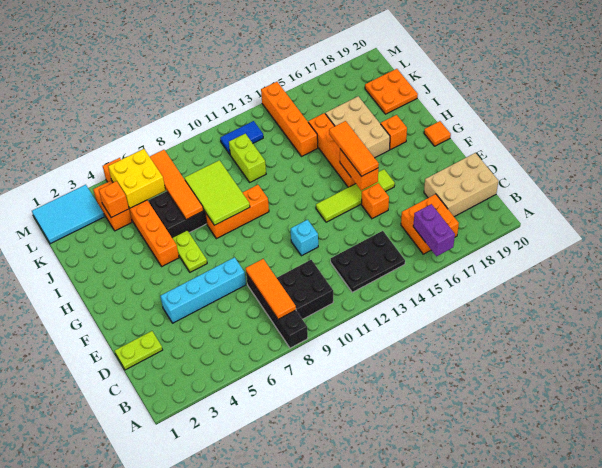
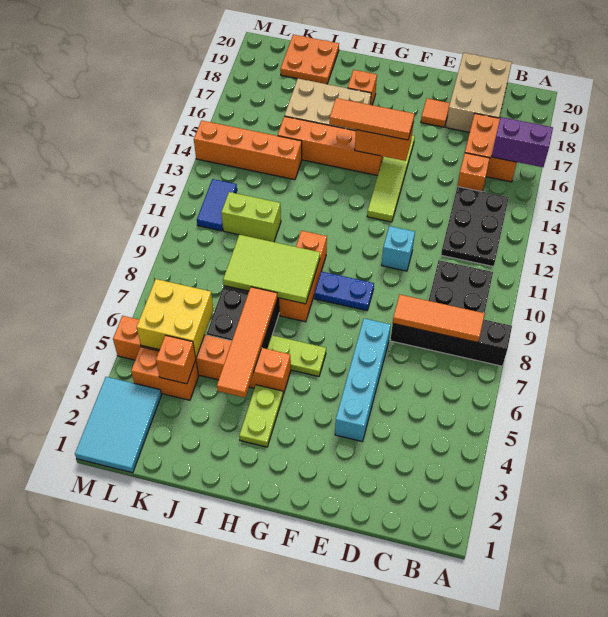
lime plate D1:D2 level 1 -> lime plate H3:H4 level 1
orange brick E15 level 1 -> orange brick C15 level 1
none -> blue plate F9:G9 level 1
orange tile G20 level 1 -> orange tile E18 level 1
orange tile I7:L7 level 2 -> orange tile I4:I7 level 2

